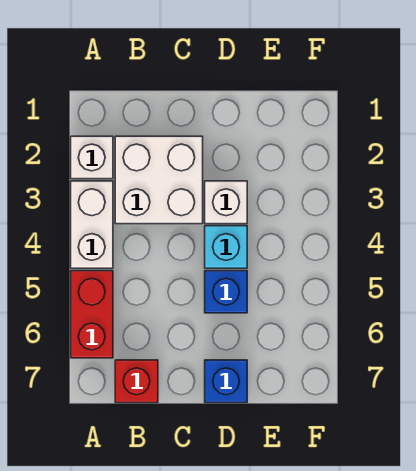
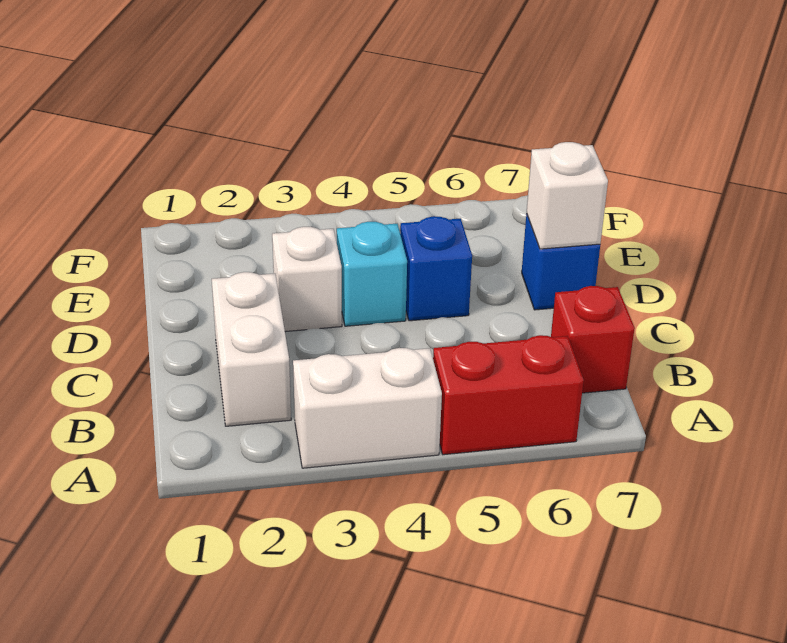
white brick A2 level 1 -> white brick D7 level 2
white brick B2:C3 level 1 -> white brick B2:C2 level 1

